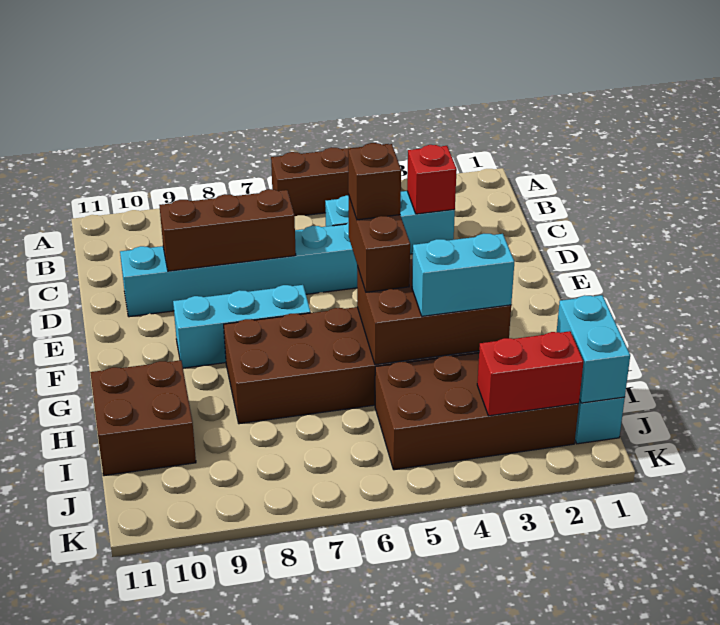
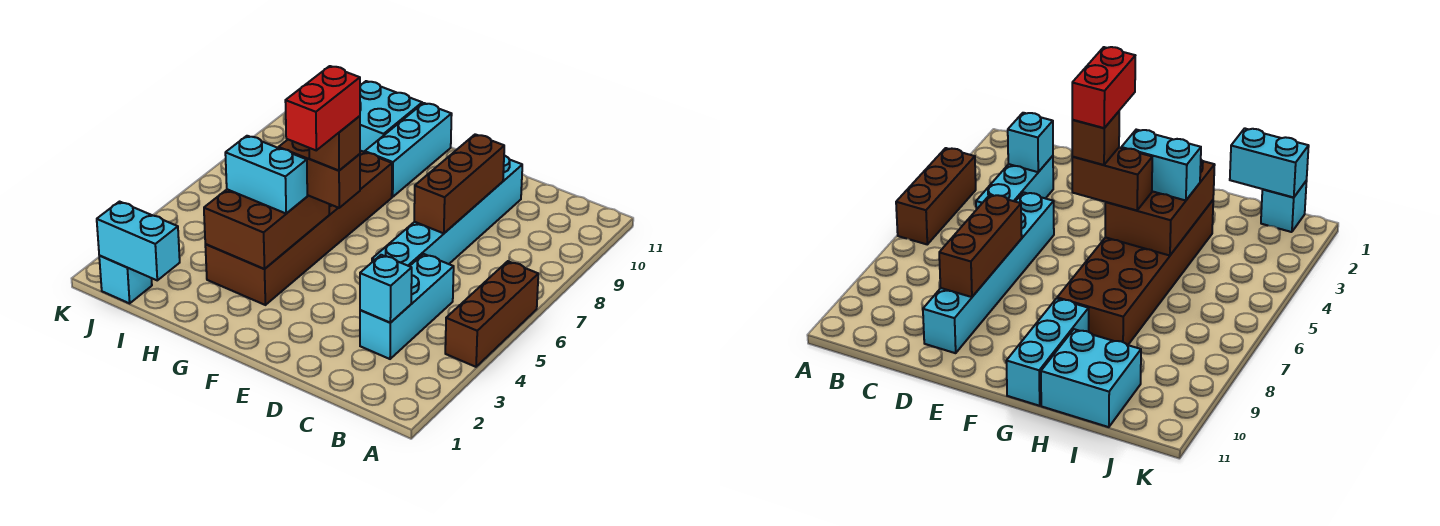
red brick C3 level 2 -> cyan brick C3 level 2
cyan brick F7:F9 level 1 -> cyan brick G9:G11 level 1
cyan brick H3:H4 level 3 -> cyan brick G4:H4 level 3
brown brick H10:I11 level 1 -> cyan brick H10:I11 level 1
brown brick I2:J5 level 1 -> none
red brick J2:J3 level 2 -> red brick F4:F5 level 5

